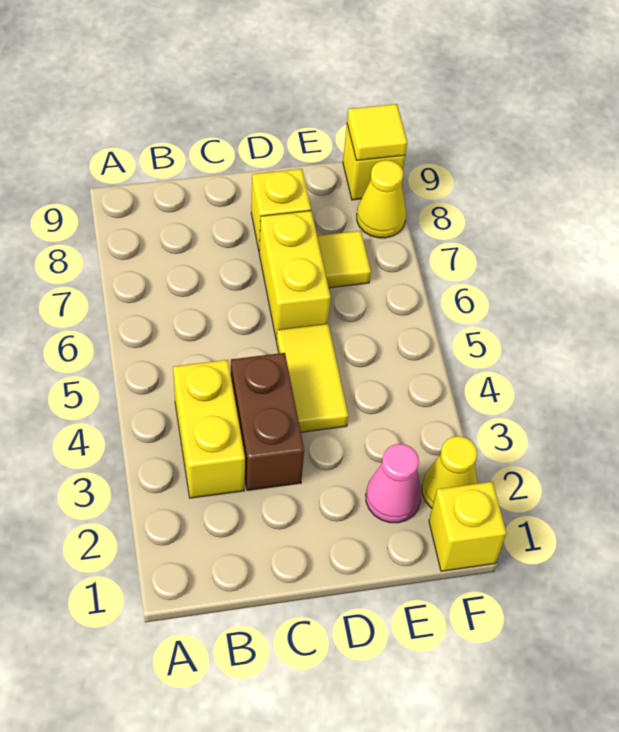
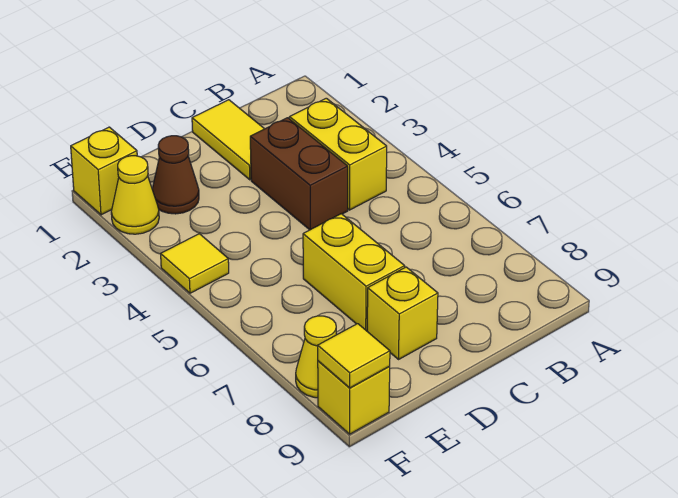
yellow tile D4:D5 level 1 -> yellow tile C1:C2 level 1
pink cone E2 level 1 -> brown cone E2 level 1
yellow tile E7 level 1 -> yellow tile F4 level 1

